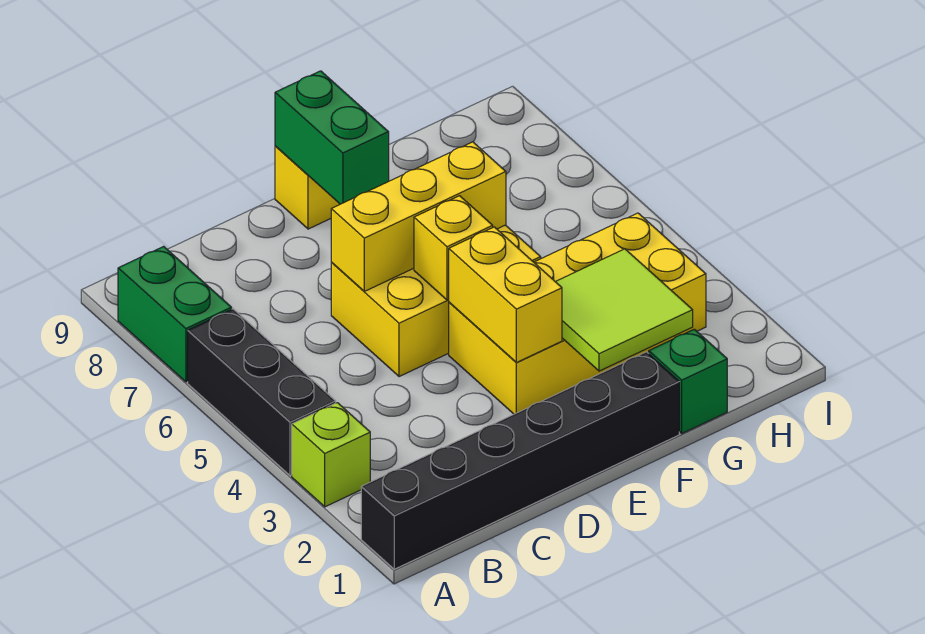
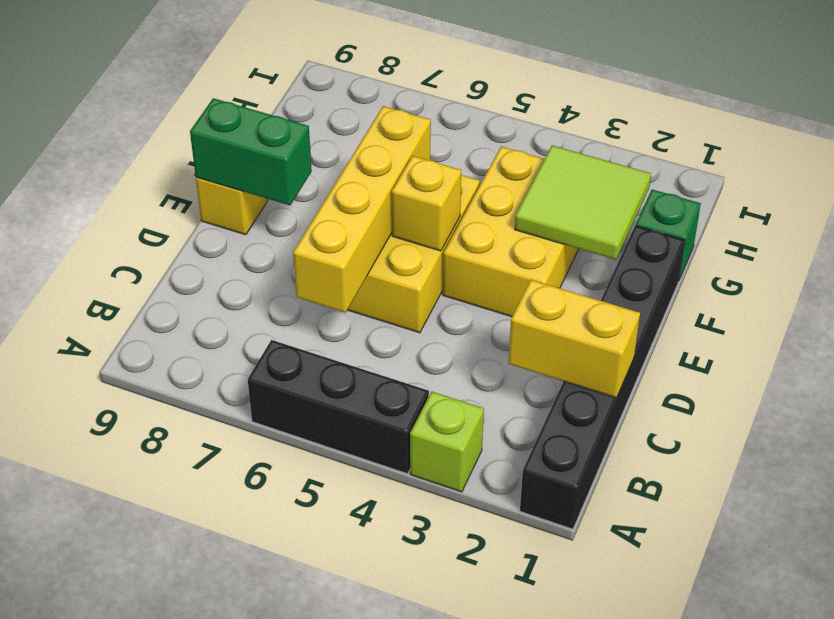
green brick A7:A8 level 1 -> none
yellow brick D6:F6 level 2 -> yellow brick C6:F6 level 2
yellow brick E3:H4 level 1 -> yellow brick E3:G4 level 1
yellow brick E3:E4 level 2 -> yellow brick C1:C2 level 2

